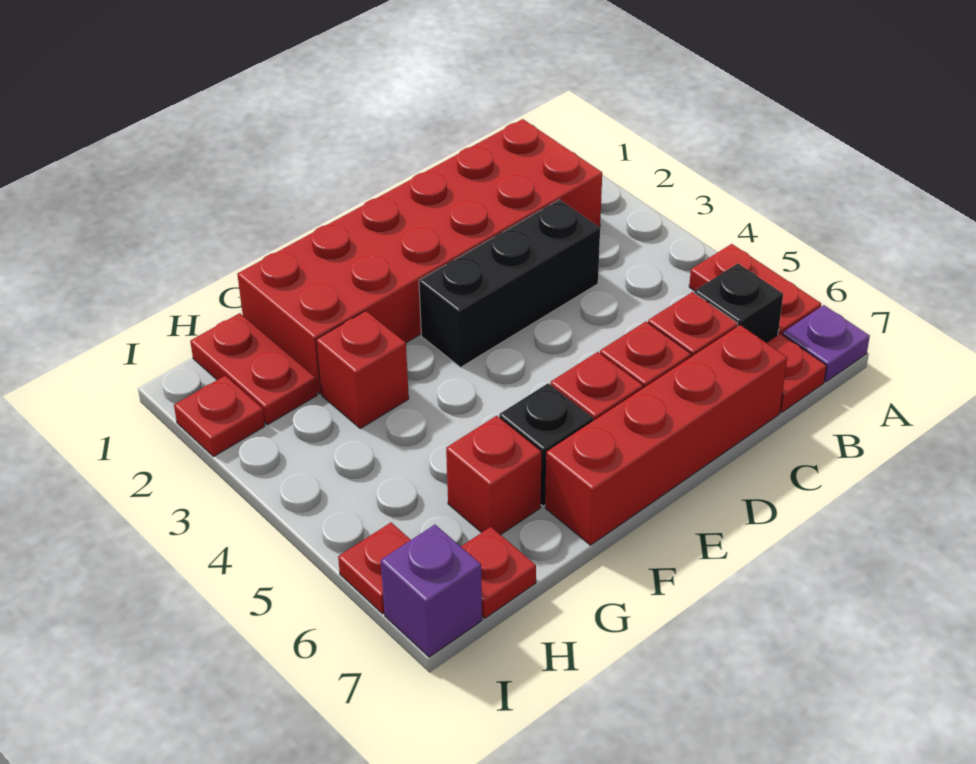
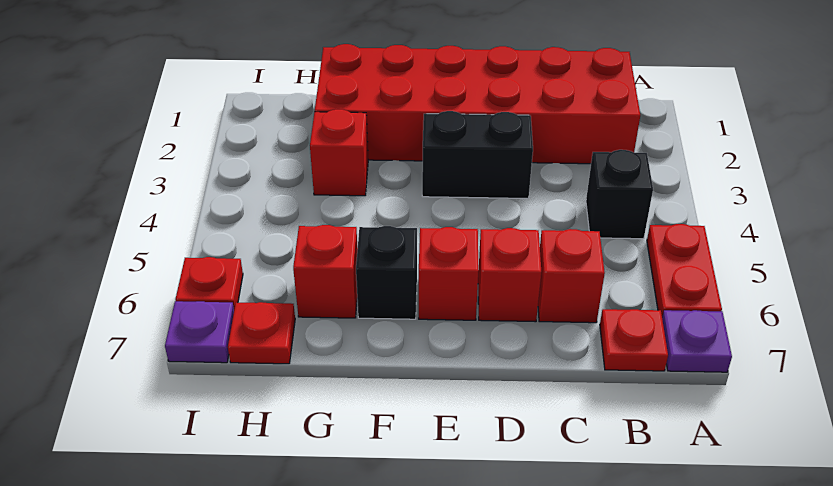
black brick B6 level 1 -> black brick B4 level 1
black brick C3:E3 level 1 -> black brick D3:E3 level 1
red brick C7:F7 level 1 -> none
red plate H1:H2 level 1 -> none
red plate I2 level 1 -> none
purple brick I7 level 1 -> purple plate I7 level 1

